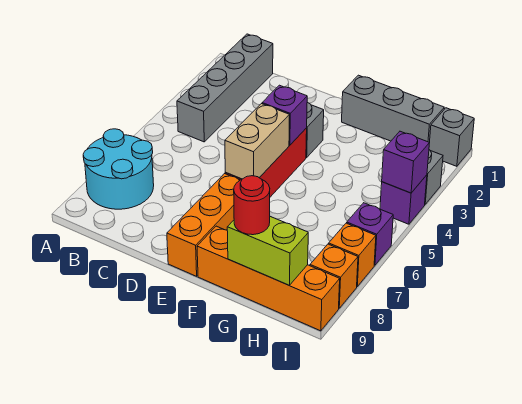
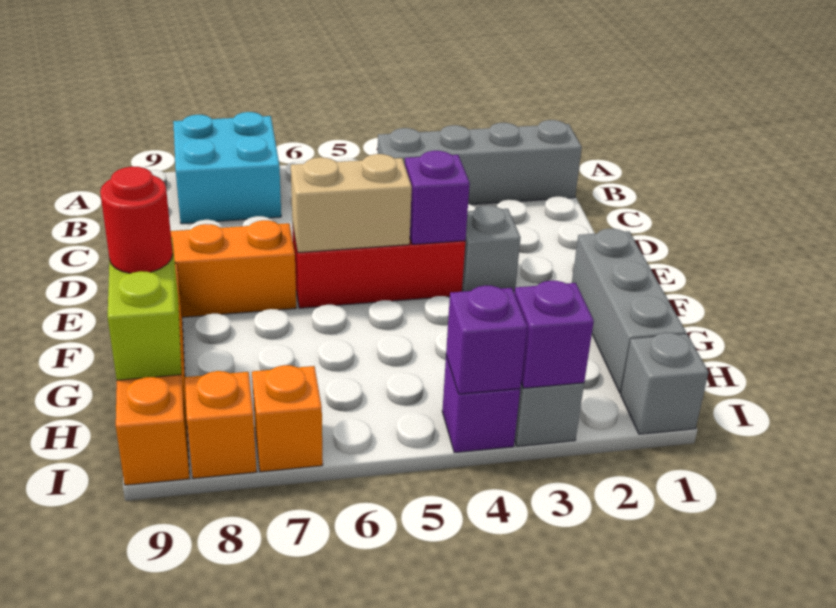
cyan round brick A7:B8 level 1 -> cyan brick A7:B8 level 1
purple brick I6 level 1 -> purple brick I3 level 2

